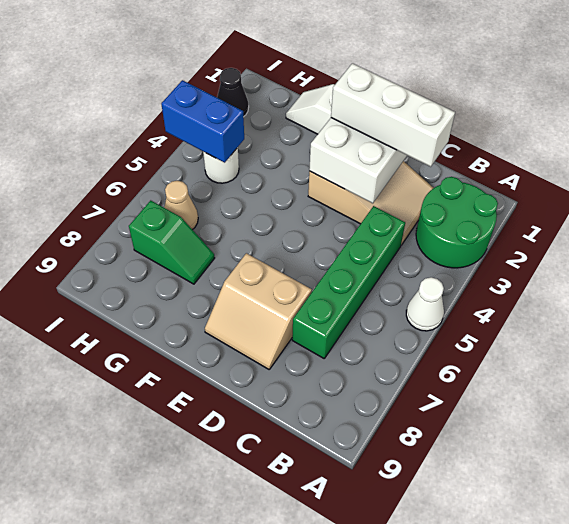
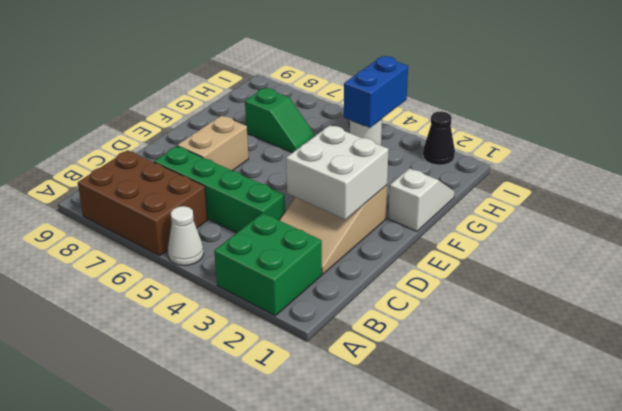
green round brick A2:B3 level 1 -> green brick A2:B3 level 1
none -> brown brick A6:B8 level 1
white brick C2:E2 level 3 -> none
green slope G7:H7 level 1 top H -> green slope G6:G7 level 1 top 7
tan cone H6 level 1 -> none

